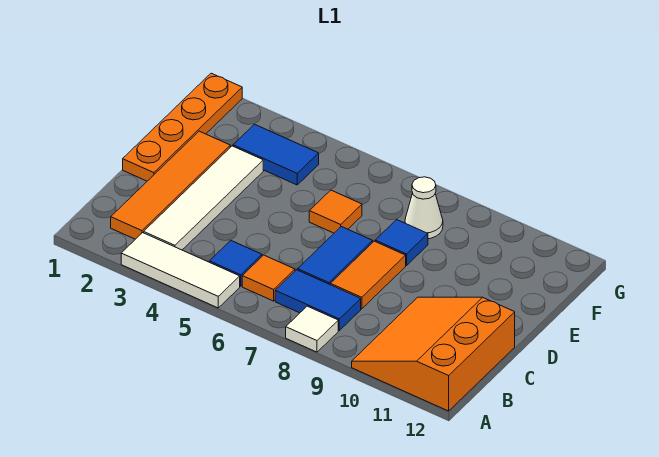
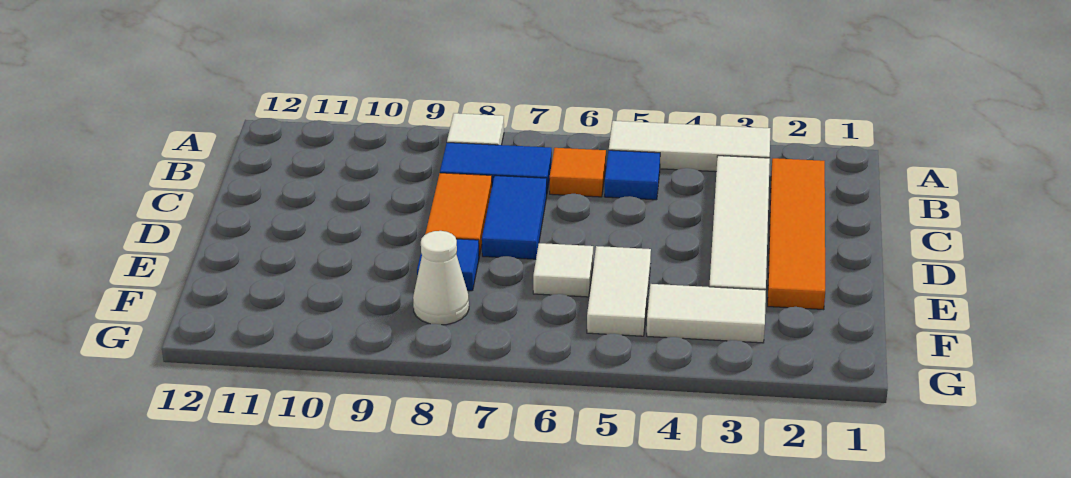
orange slope A10:C12 level 1 top 12 -> none
orange plate D1:G1 level 1 -> none
none -> white tile E5:F5 level 1
orange tile E6 level 1 -> white tile E6 level 1
blue tile F3:F4 level 1 -> white tile F3:F4 level 1

